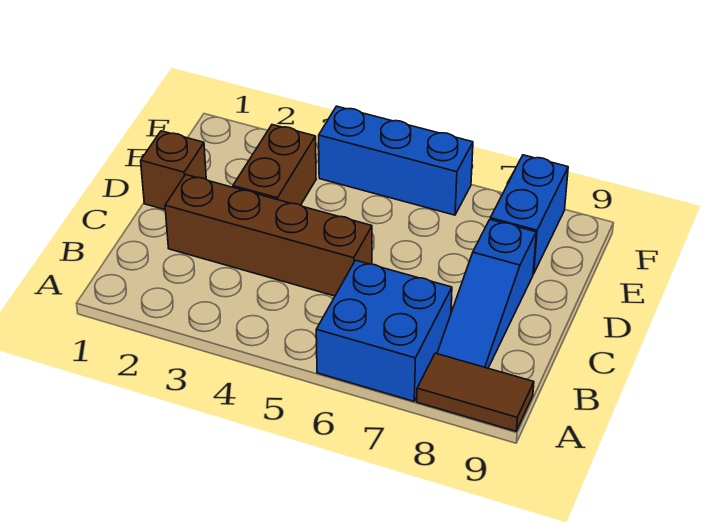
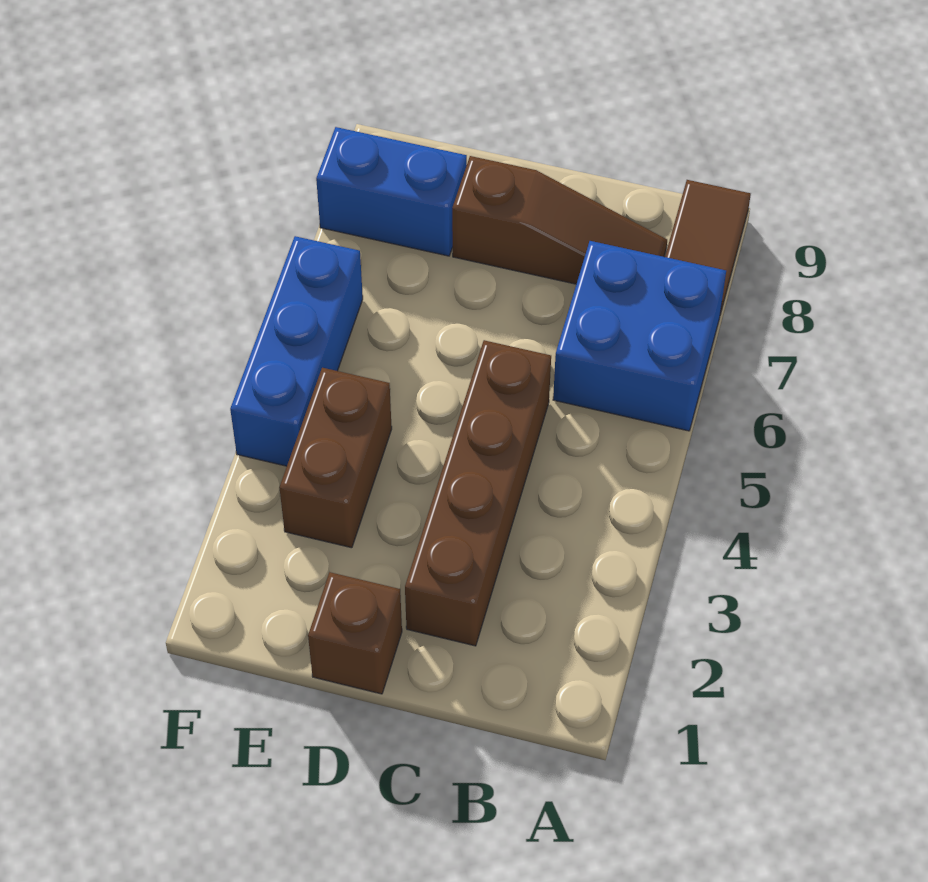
blue slope B8:D8 level 1 top D -> brown slope B8:D8 level 1 top D
brown brick D3:E3 level 1 -> brown brick E3:E4 level 1

